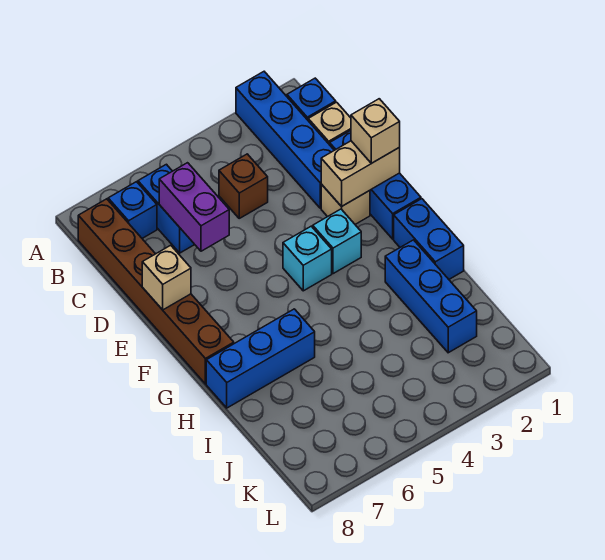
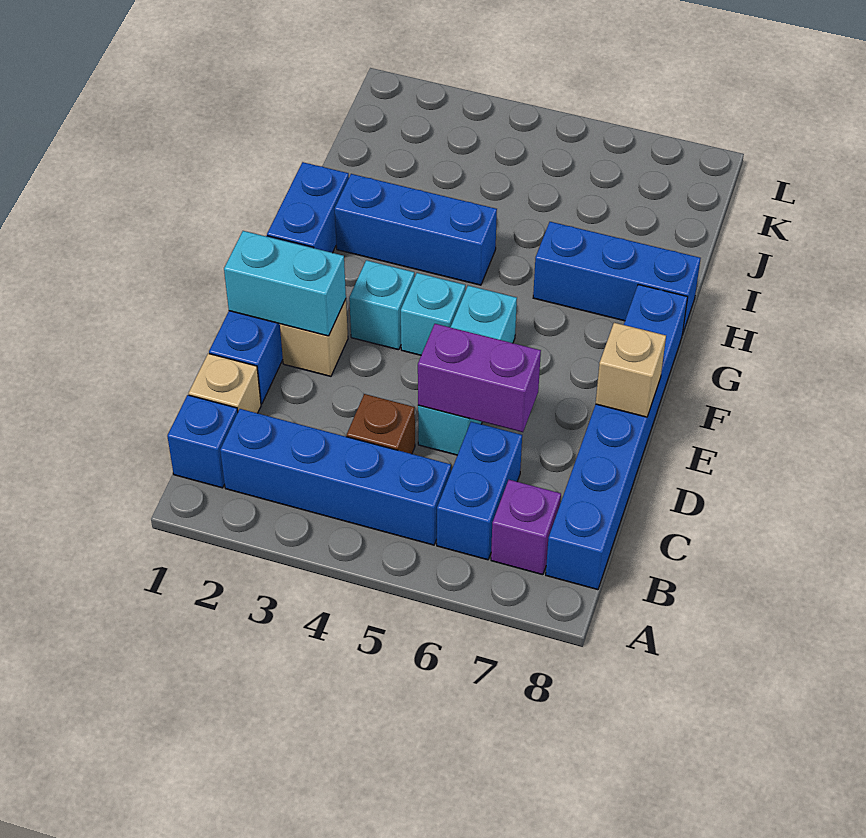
blue brick A2:D2 level 1 -> blue brick B2:B5 level 1
blue brick B7 level 1 -> purple brick B7 level 1
brown brick B8:G8 level 1 -> blue brick B8:G8 level 1
purple brick C6:D6 level 2 -> purple brick D5:D6 level 2
none -> cyan brick D5:F5 level 1
tan brick E1:E2 level 2 -> cyan brick E1:E2 level 2
tan brick E1 level 3 -> none
blue brick H2:J2 level 1 -> blue brick H2:H4 level 1

